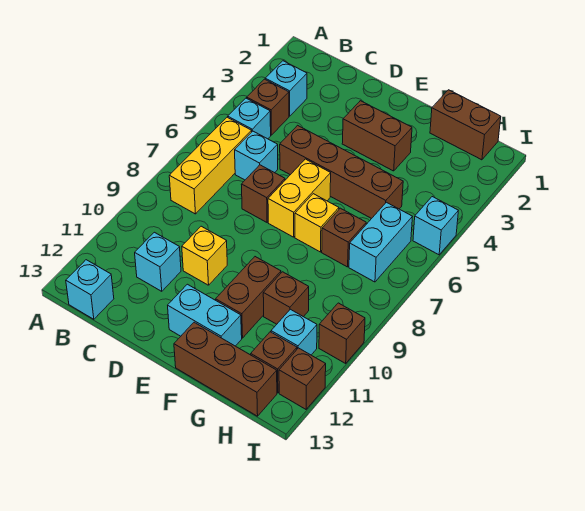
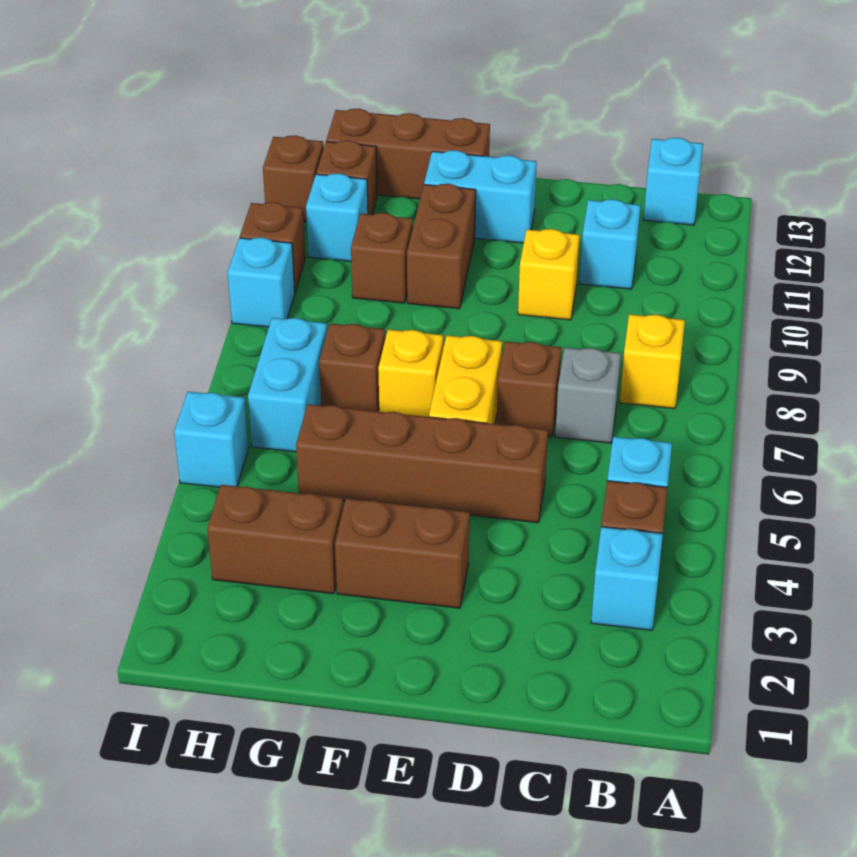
yellow brick B6:B8 level 1 -> yellow brick B8 level 1
cyan brick C6 level 1 -> cyan brick I9 level 1
none -> grey brick C7 level 1
brown brick G1:H1 level 1 -> brown brick G3:H3 level 1

